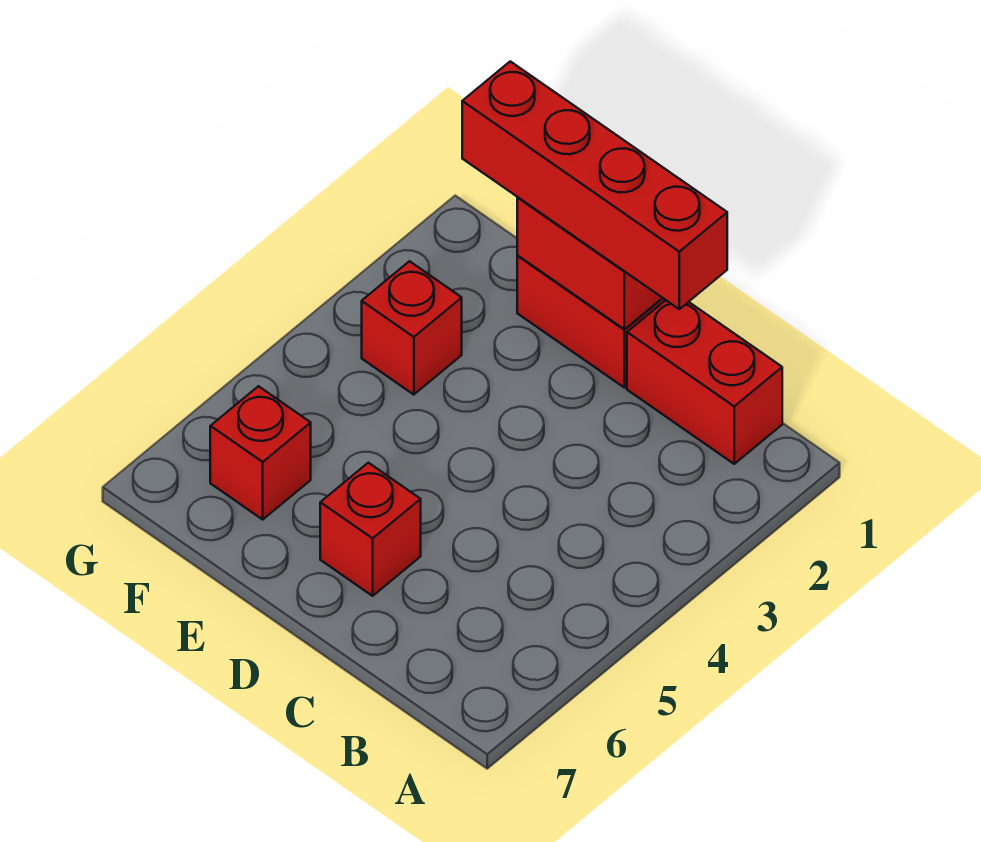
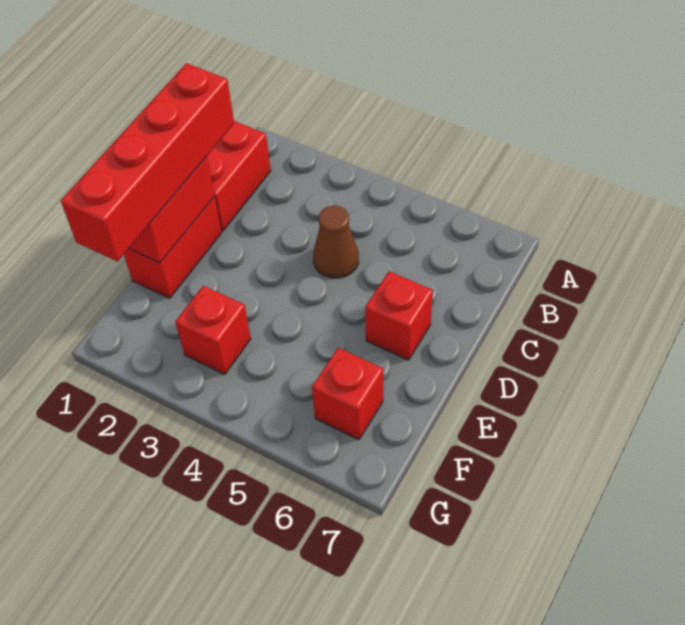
none -> brown cone C4 level 1

